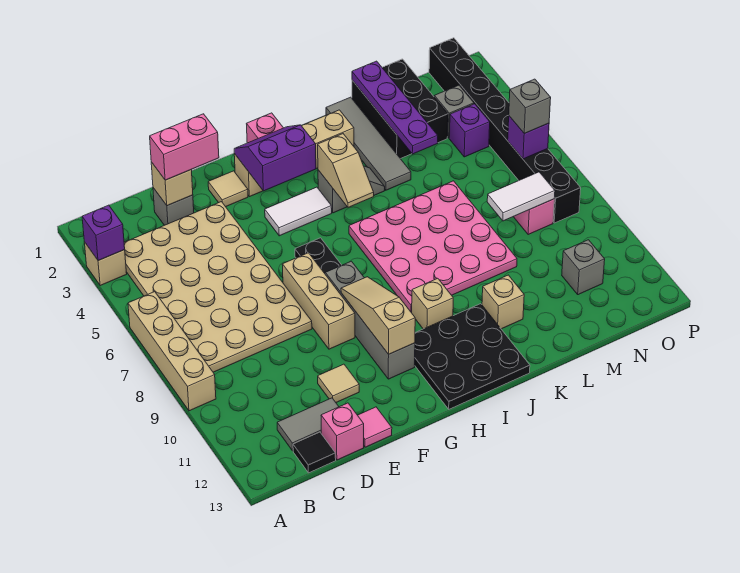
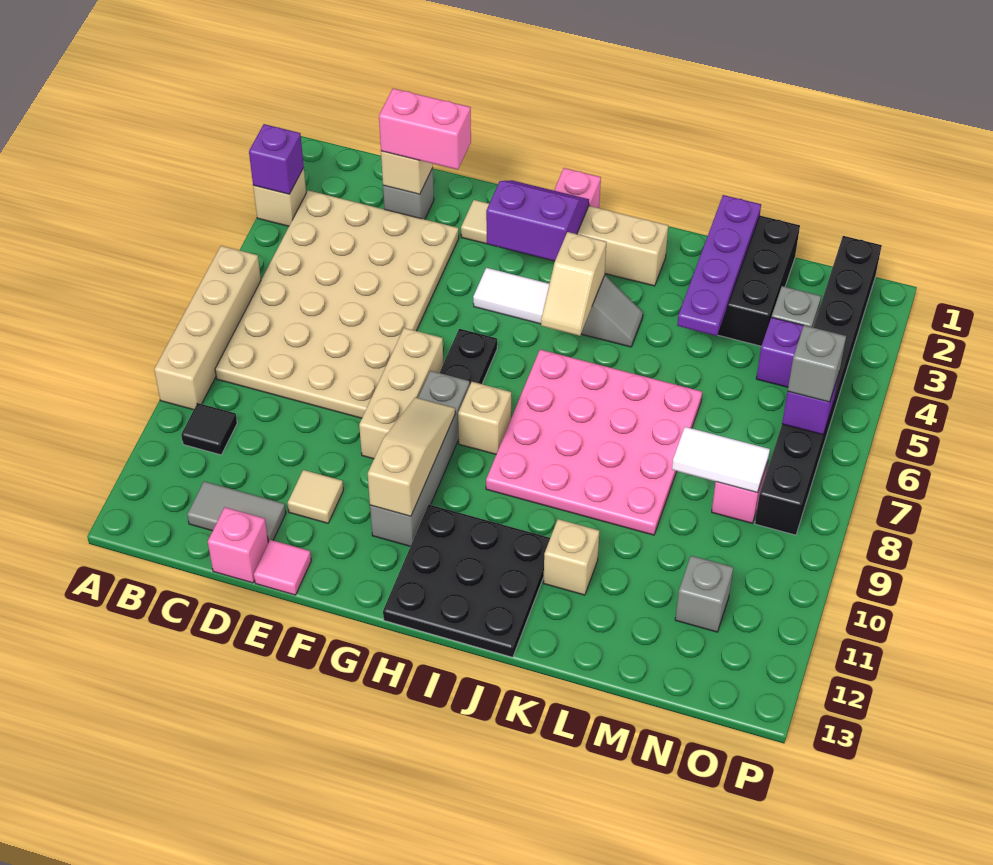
black tile C13 level 1 -> black tile B10 level 1
tan brick I10 level 1 -> tan brick H8 level 1
grey tile K1:K4 level 1 -> none

